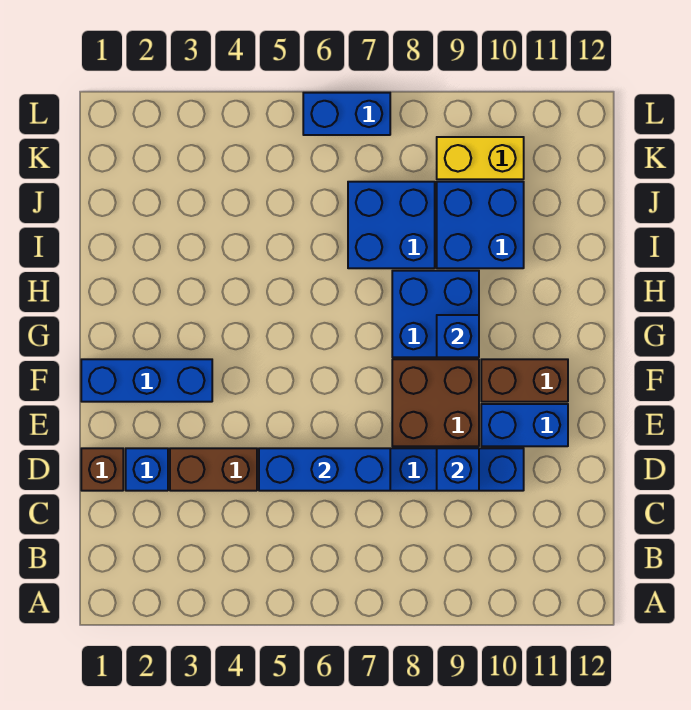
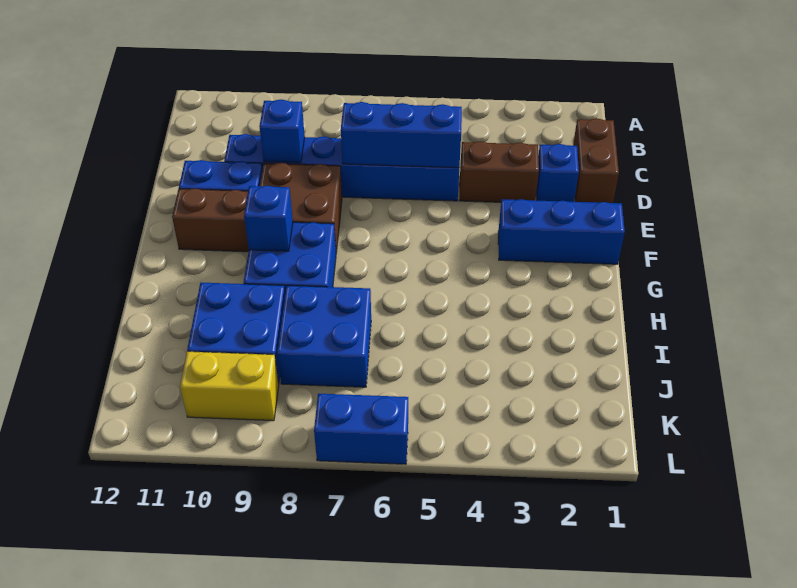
brown brick D1 level 1 -> brown brick C1:D1 level 1

